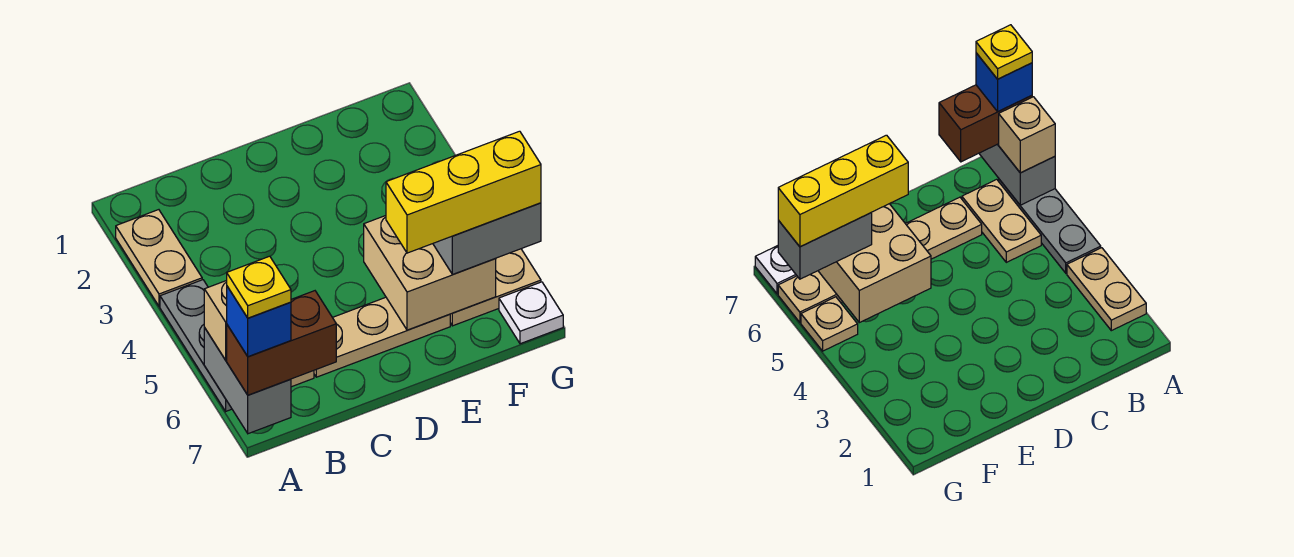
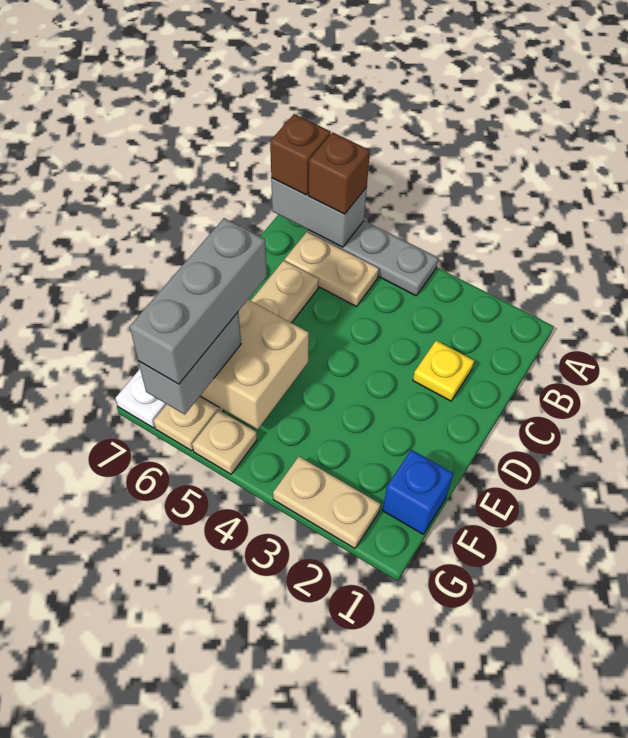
tan plate A2:A3 level 1 -> tan plate G2:G3 level 1
tan brick A6 level 3 -> brown brick A6 level 3
brown brick A7:B7 level 3 -> brown brick A7 level 3
blue brick A7 level 4 -> blue brick F1 level 1
yellow plate A7 level 5 -> yellow plate C2 level 1
yellow brick E6:G6 level 4 -> grey brick E6:G6 level 4

